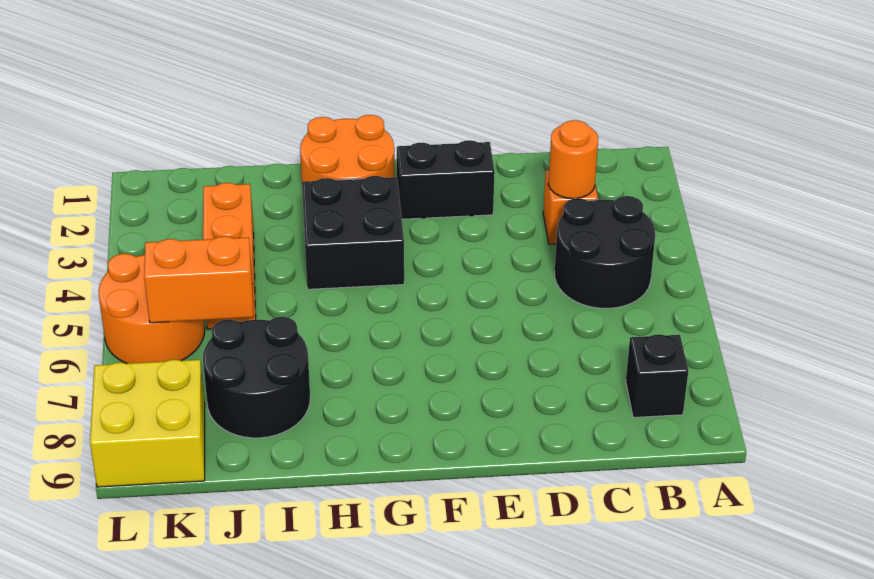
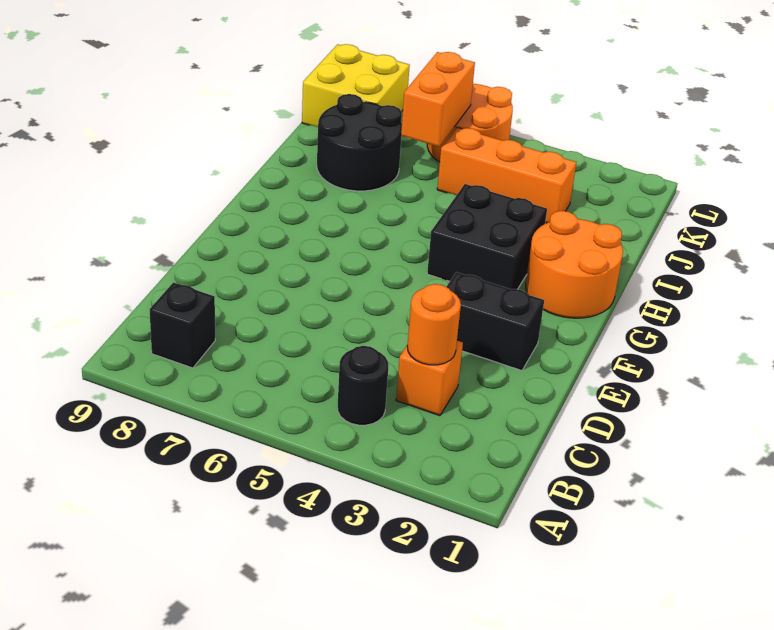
black round brick B4:C5 level 1 -> black round brick B4 level 1
black brick E2:F2 level 1 -> black brick E2:E3 level 1

